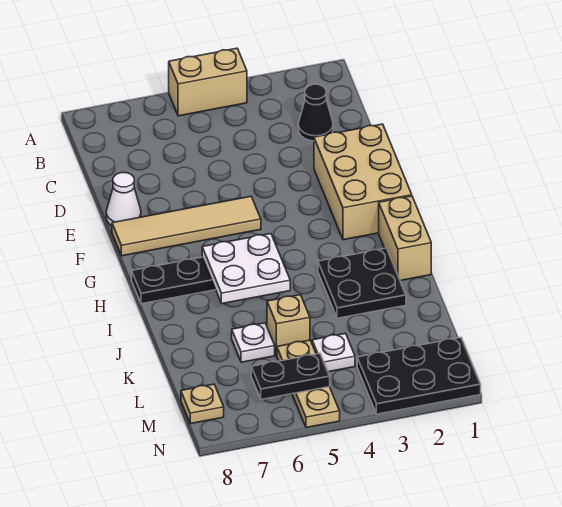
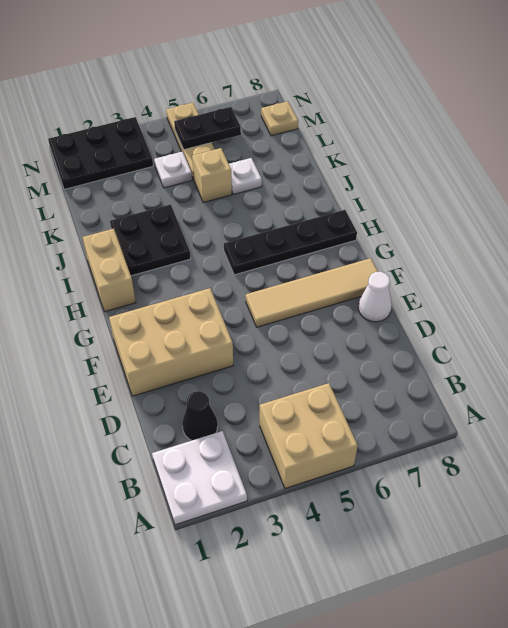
tan brick A4:A5 level 1 -> tan brick A4:B5 level 1
tan brick E1:G2 level 1 -> tan brick E1:F3 level 1
white plate H5:I6 level 2 -> white plate A1:B2 level 1

